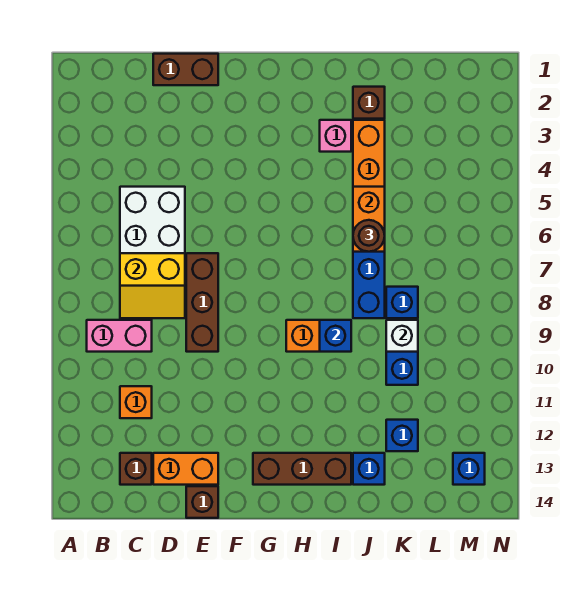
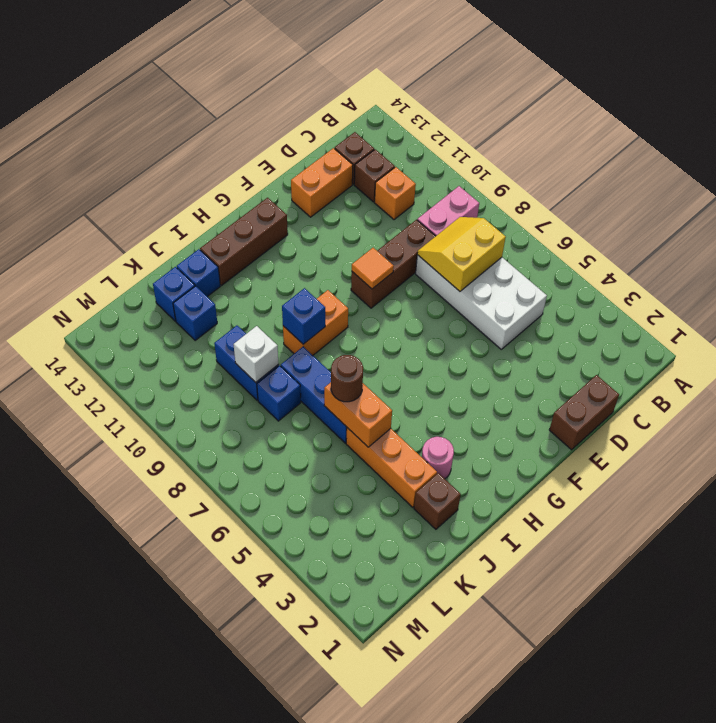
brown brick E7:E9 level 1 -> brown brick D9:F9 level 1
brown brick E14 level 1 -> brown brick C12 level 1
none -> orange tile F9 level 2
pink brick I3 level 1 -> pink round brick I3 level 1
blue brick M13 level 1 -> blue brick K13 level 1

